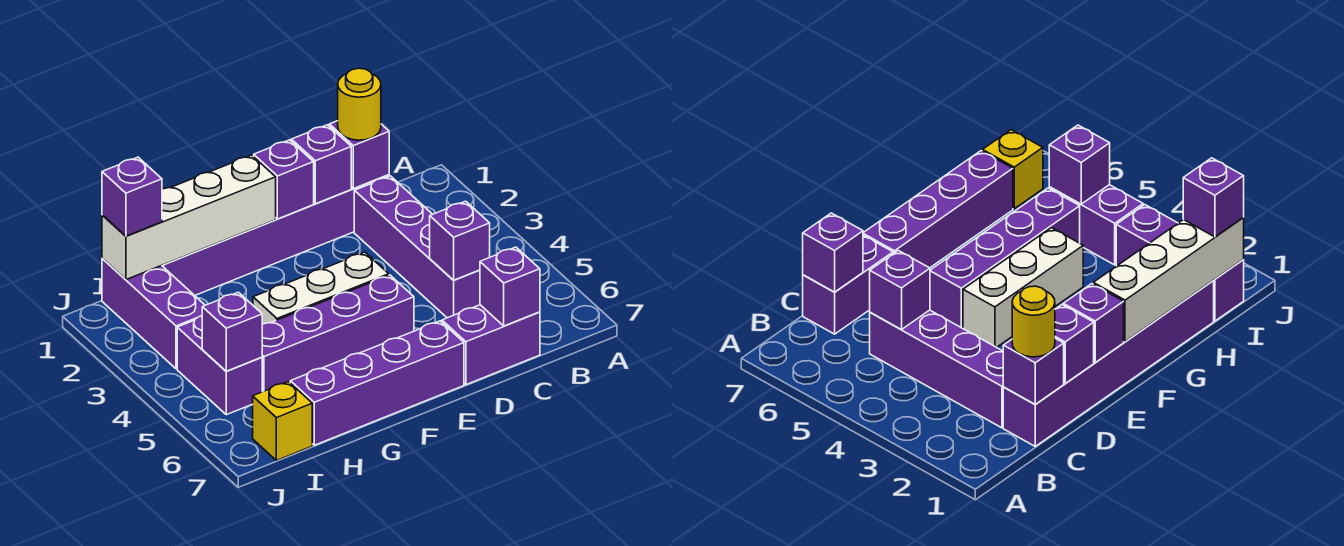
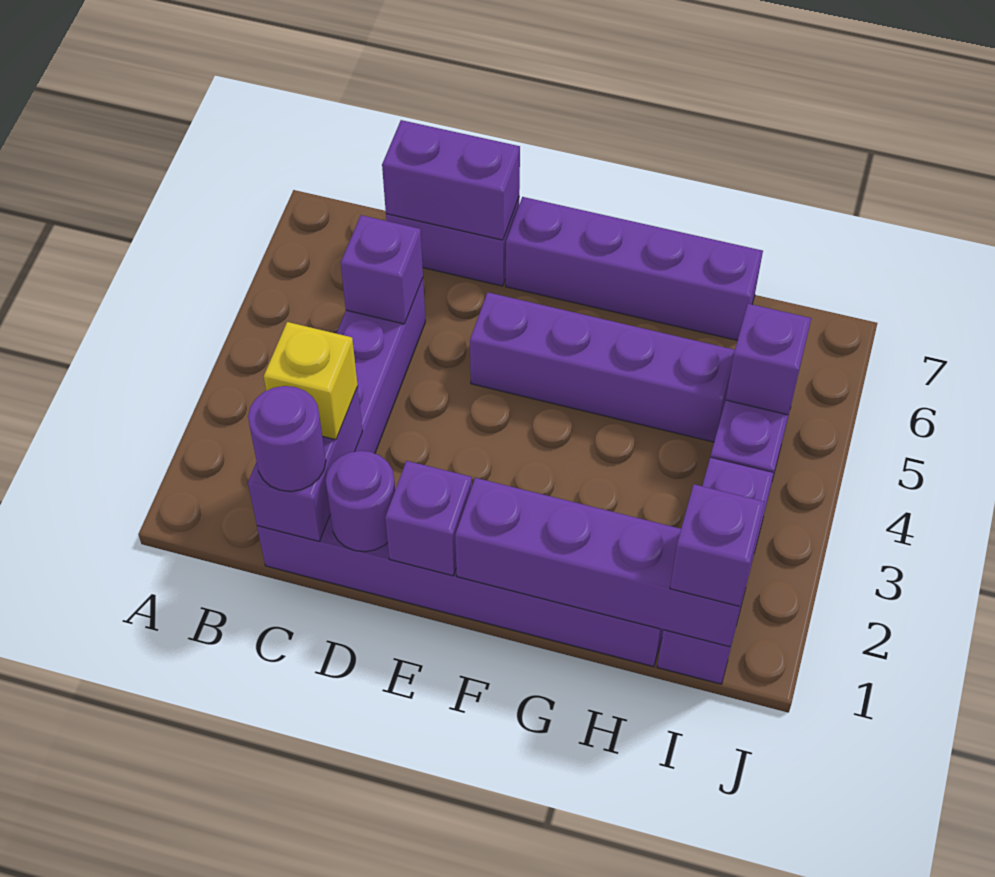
purple brick C1 level 2 -> purple brick C1:C2 level 2
yellow round brick C1 level 3 -> purple round brick C1 level 3
purple brick C7 level 2 -> purple brick C7:D7 level 2
purple brick D1 level 2 -> purple round brick D1 level 2
white brick E4:G4 level 1 -> none
white brick F1:I1 level 2 -> purple brick F1:I1 level 2
yellow brick I7 level 1 -> yellow brick C2 level 3

